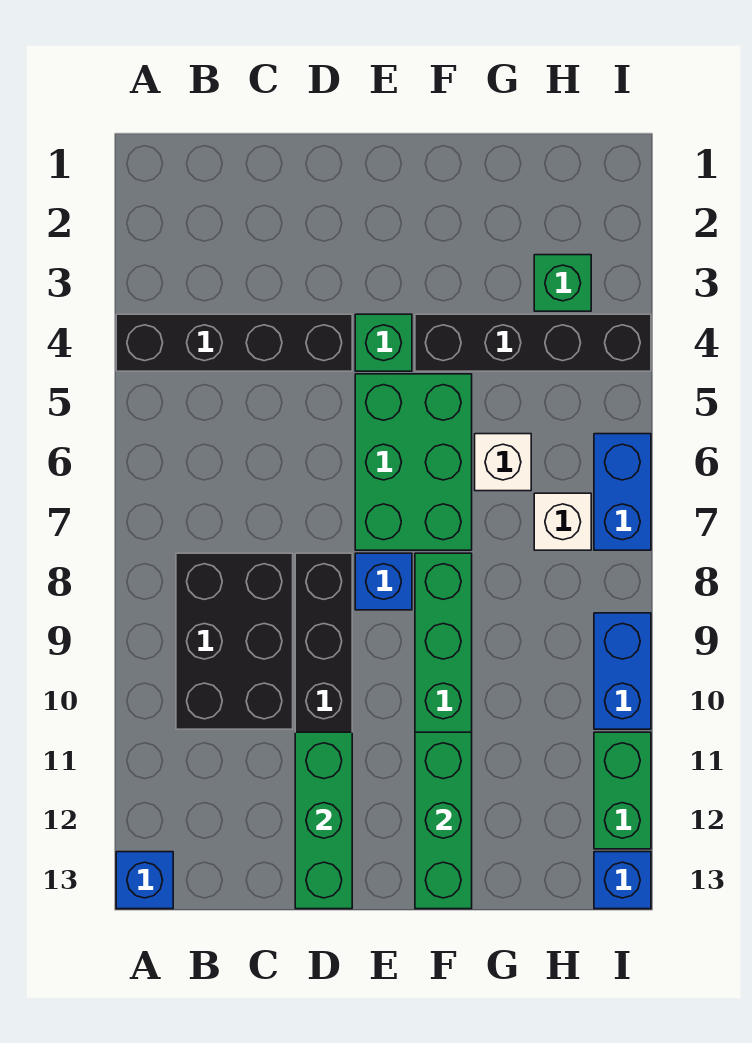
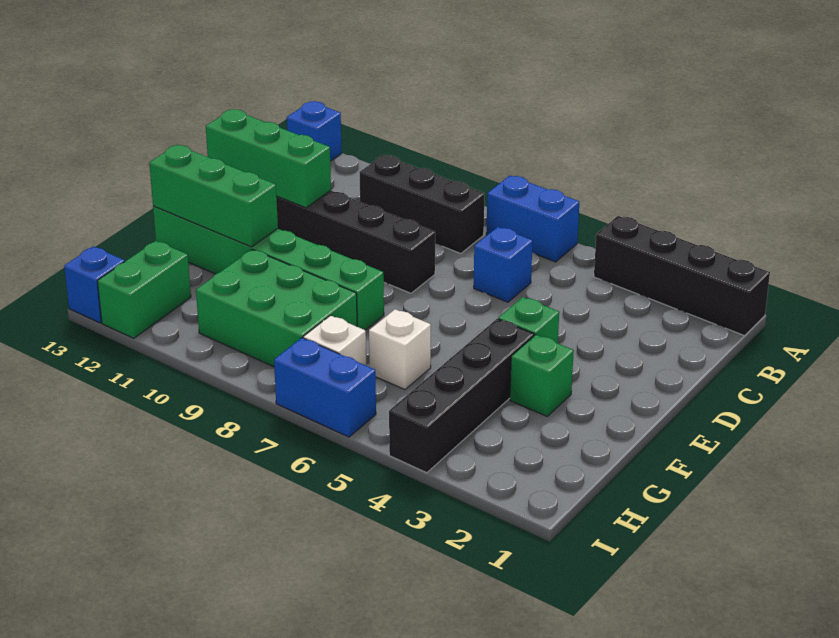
black brick A4:D4 level 1 -> black brick A1:A4 level 1
black brick B8:C10 level 1 -> black brick B8:B10 level 1
green brick E5:F7 level 1 -> green brick G8:H10 level 1
blue brick E8 level 1 -> blue brick C6 level 1
green brick H3 level 1 -> green brick F3 level 1
blue brick I9:I10 level 1 -> blue brick A6:A7 level 1
green brick I11:I12 level 1 -> green brick H12:I12 level 1

